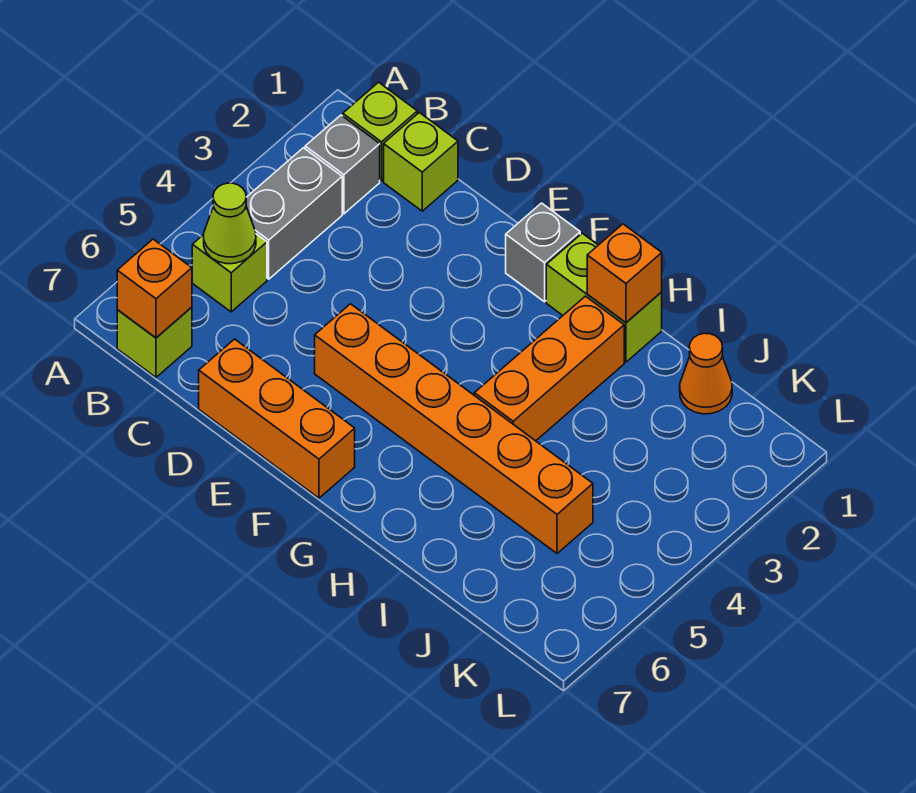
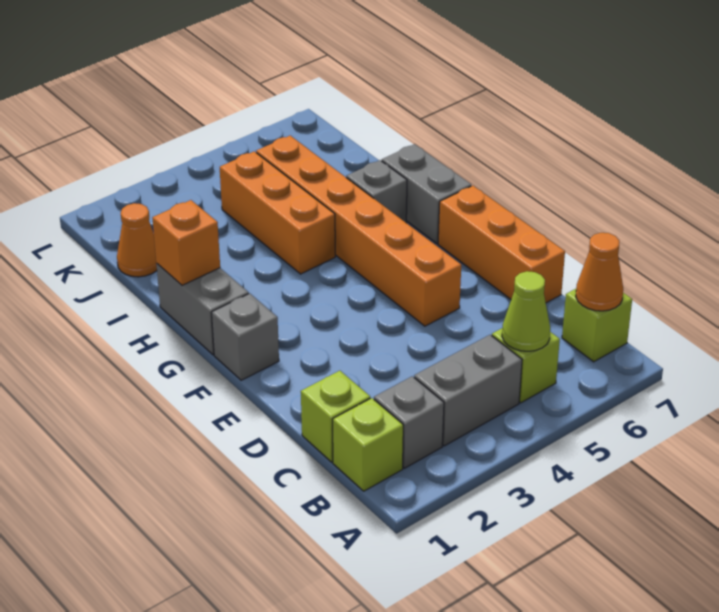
orange brick B7 level 2 -> orange cone B7 level 2
lime brick G1:H1 level 1 -> grey brick G1:H1 level 1
none -> grey brick G7:H7 level 1
orange brick H2:H4 level 1 -> orange brick H4:J4 level 1
none -> grey brick H6 level 1

